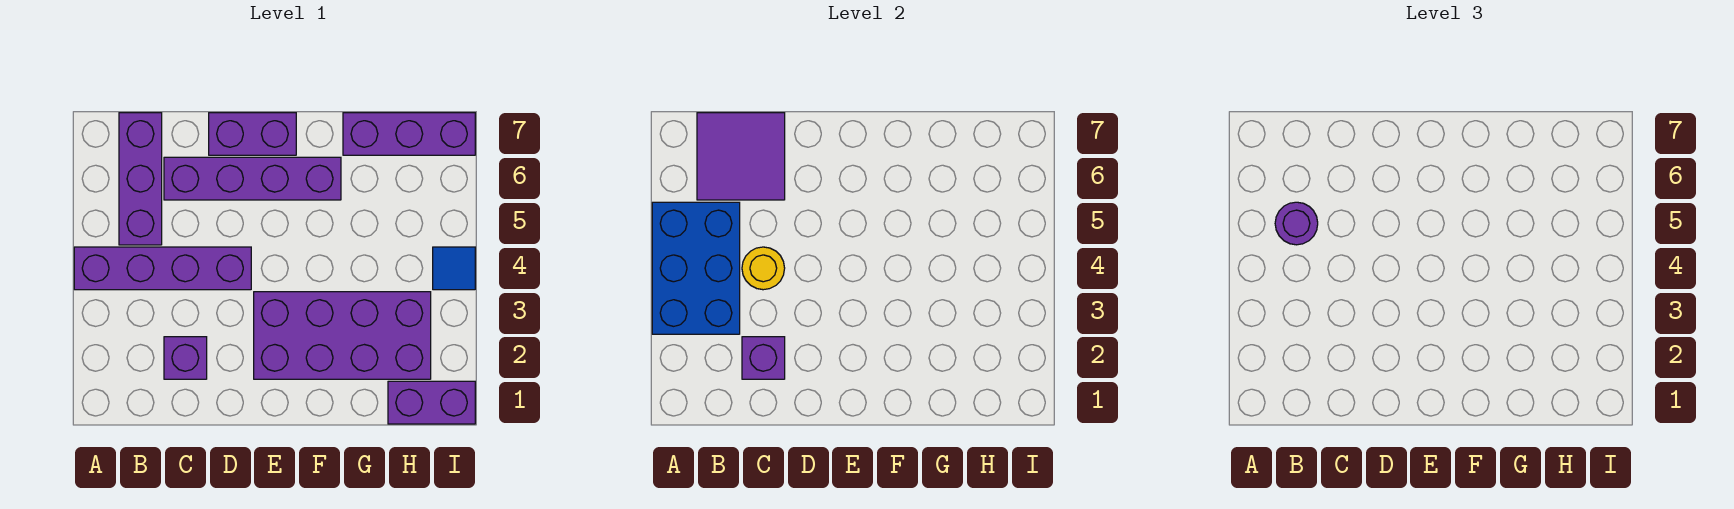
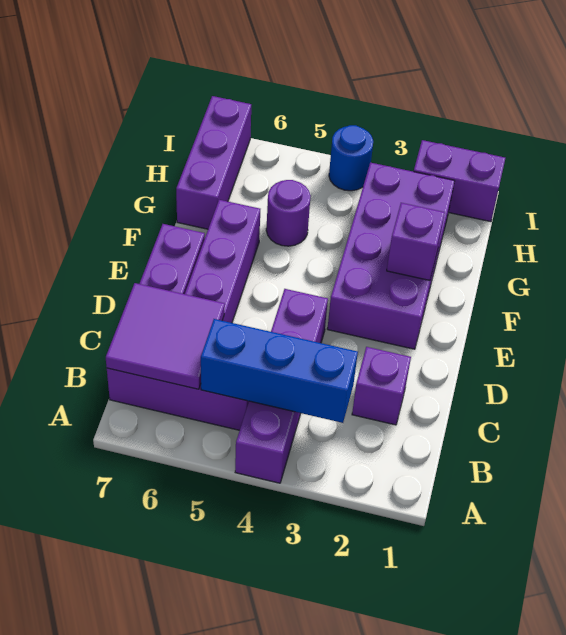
blue brick A3:B5 level 2 -> blue brick B3:B5 level 2
purple round brick B5 level 3 -> purple round brick G5 level 1
purple brick C2 level 2 -> purple brick F2 level 2
yellow round brick C4 level 2 -> none
purple brick H1:I1 level 1 -> purple brick I1:I2 level 1
blue tile I4 level 1 -> blue round brick I4 level 1

